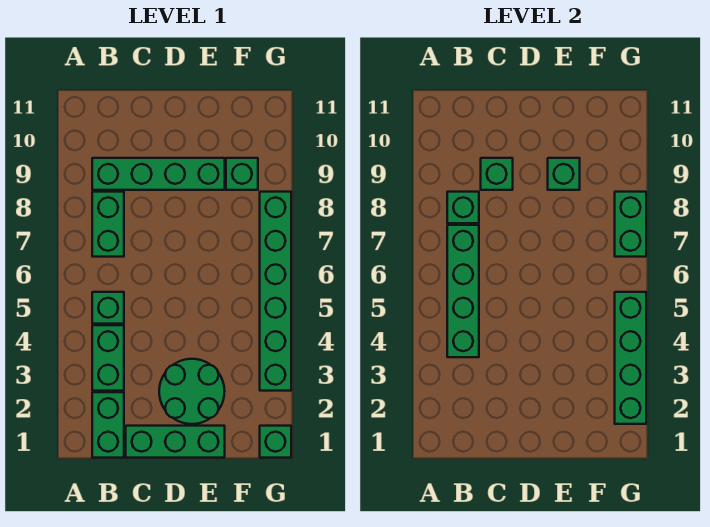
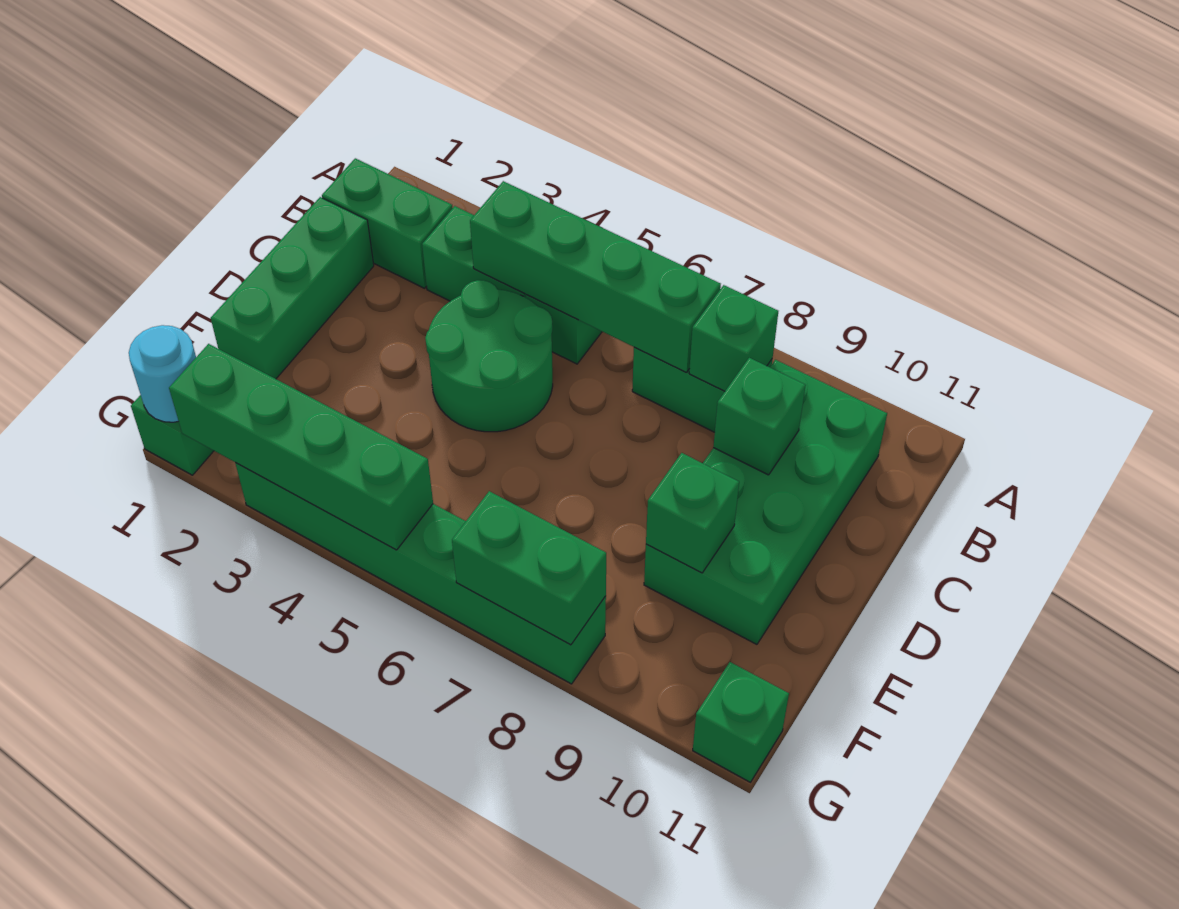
green brick B9:E9 level 1 -> green brick B9:E10 level 1
green round brick D2:E3 level 1 -> green round brick C4:D5 level 1
green brick F9 level 1 -> green brick G11 level 1
none -> cyan round brick G1 level 2

